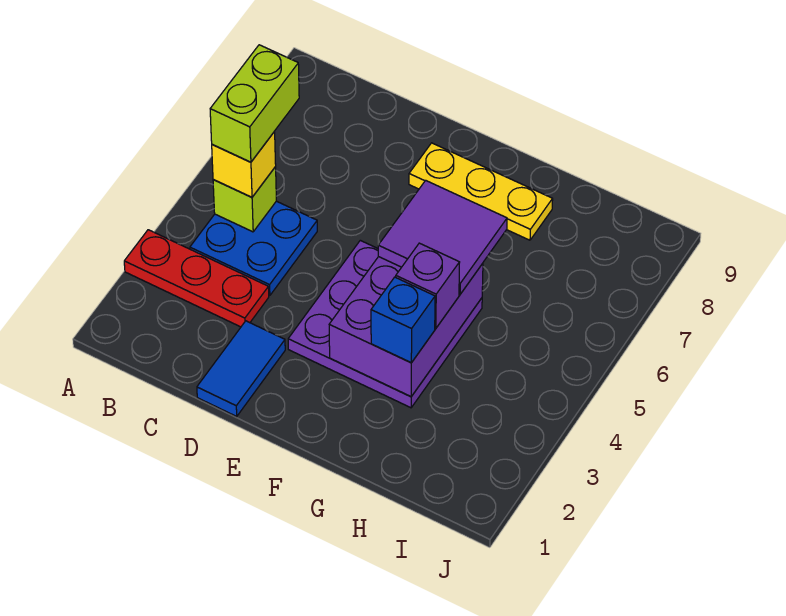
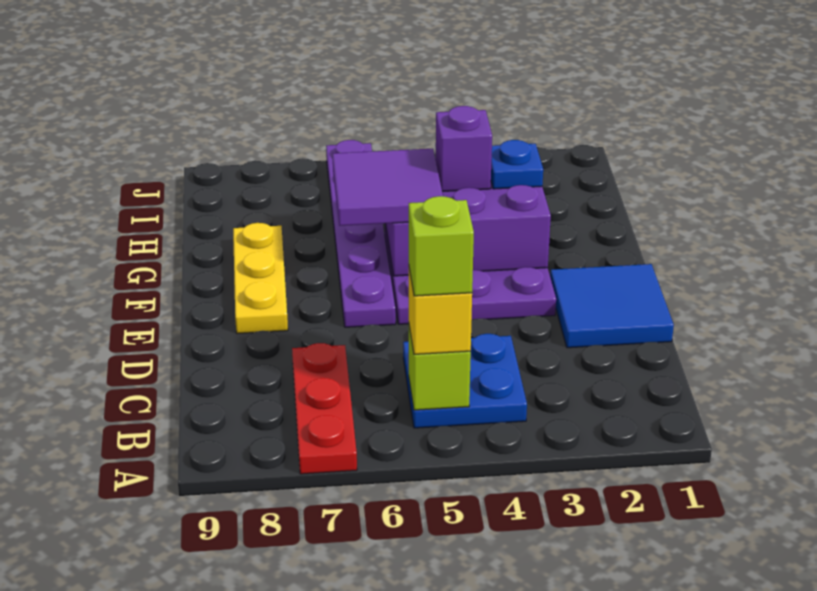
red plate A3:C3 level 1 -> red plate A7:C7 level 1
lime brick B5:B6 level 4 -> lime brick B5 level 4
blue tile D1:D2 level 1 -> blue tile D1:E2 level 1
none -> purple plate E6:J6 level 1
blue brick G3 level 3 -> blue plate G3 level 3

